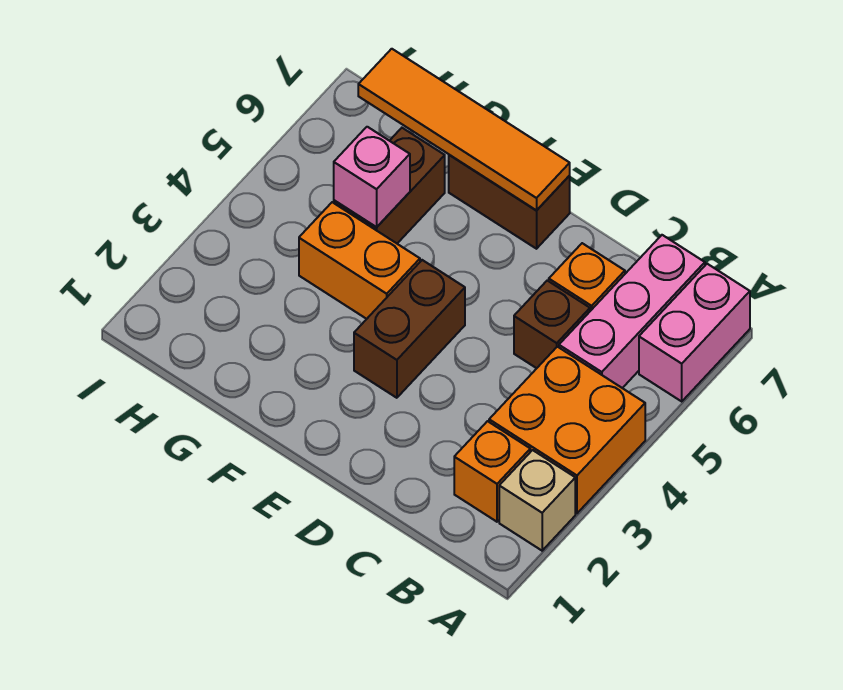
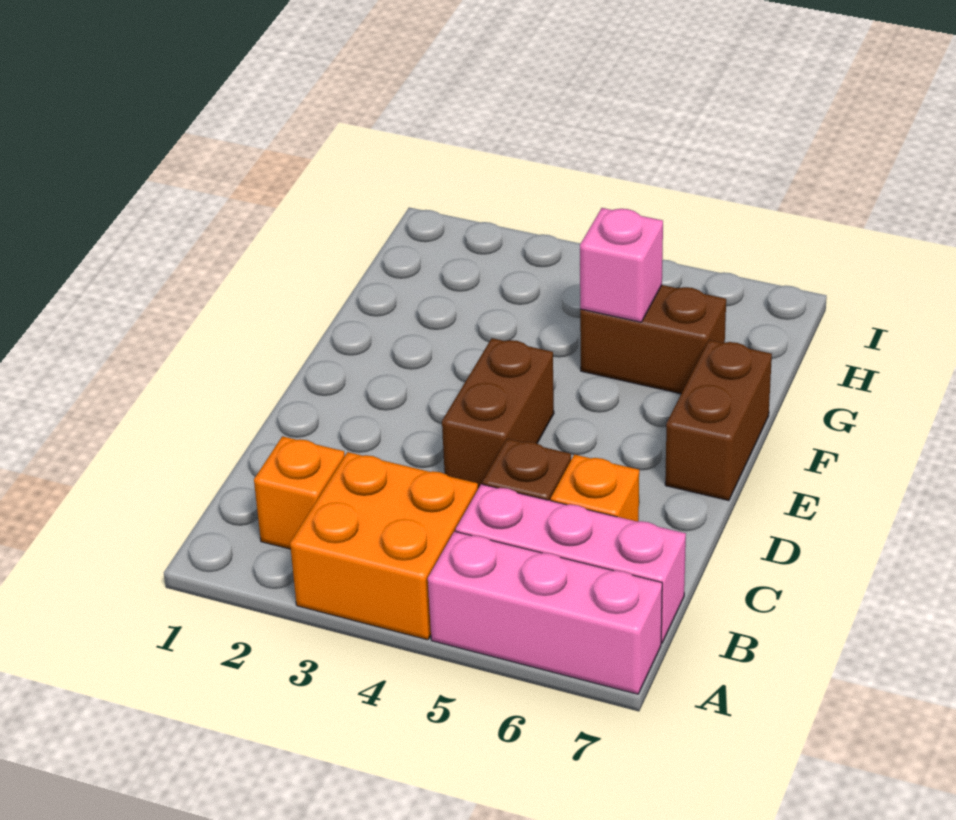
tan brick A2 level 1 -> none
pink brick A6:A7 level 1 -> pink brick A5:A7 level 1
brown brick E3:E4 level 1 -> brown brick D4:E4 level 1
orange tile E7:H7 level 2 -> none
orange brick F4:G4 level 1 -> none

